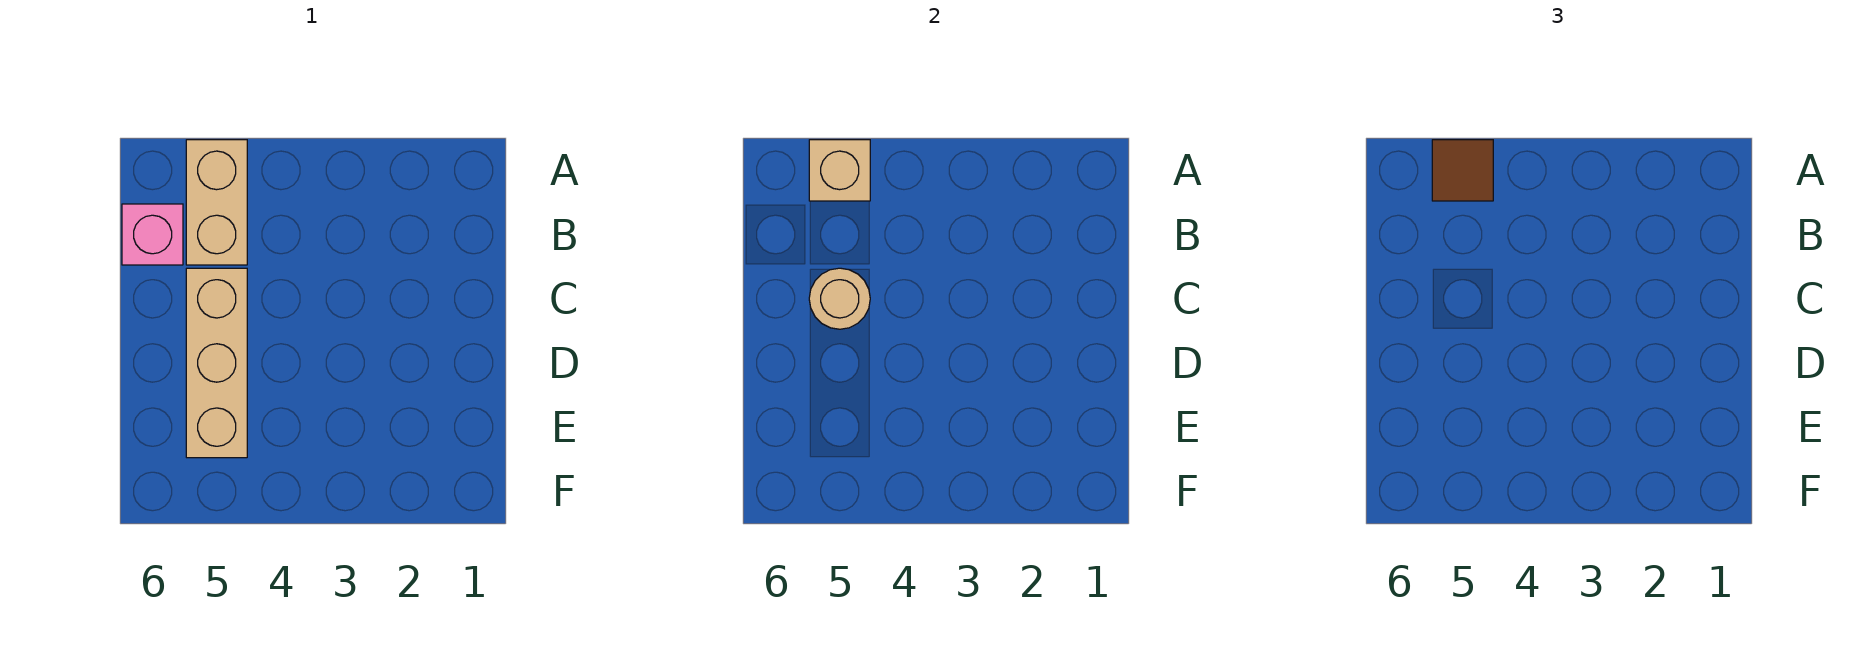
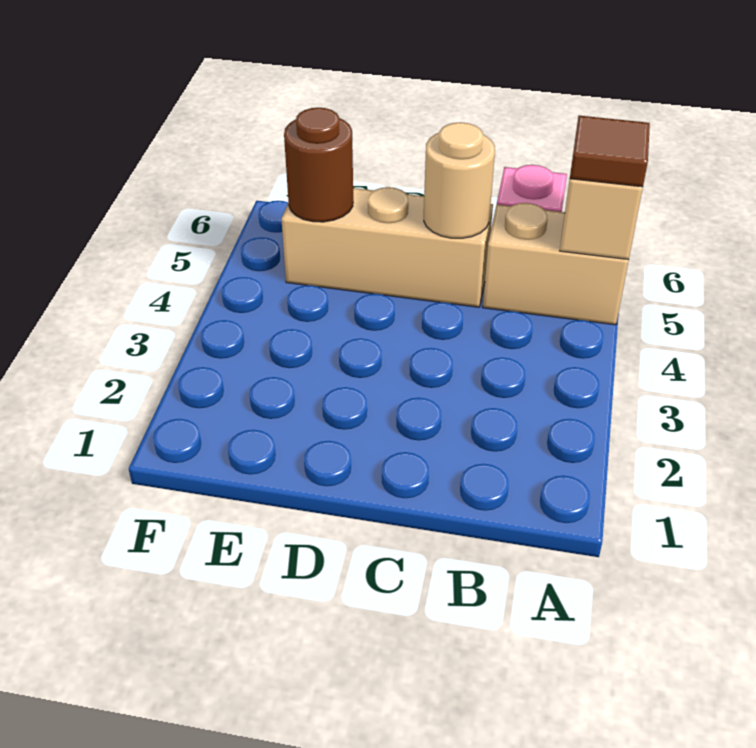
none -> brown round brick E5 level 2

